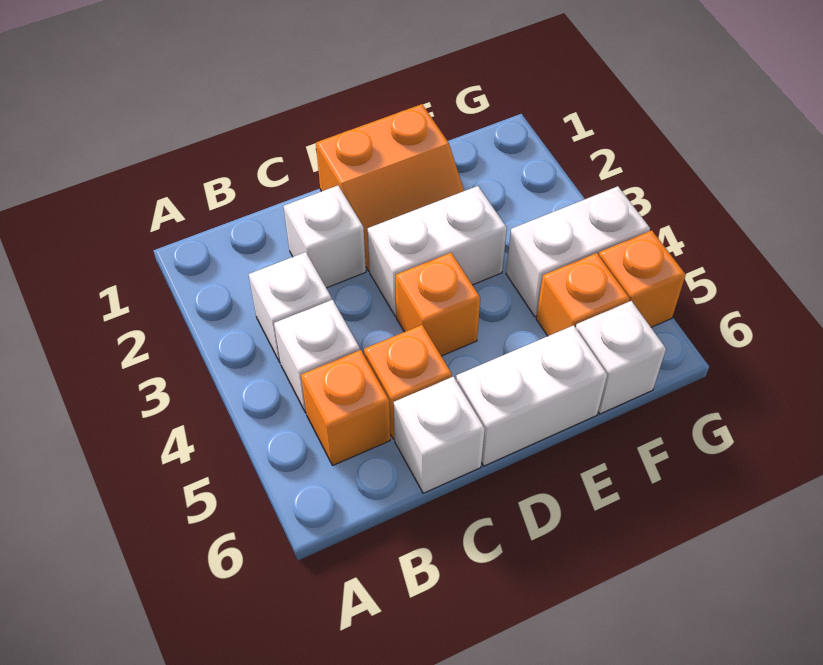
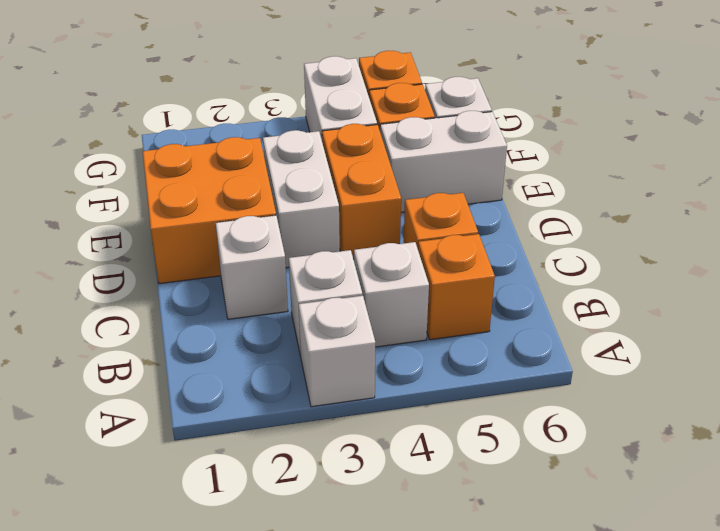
white brick C6 level 1 -> white brick A3 level 1
orange slope D1:E2 level 1 top 1 -> orange brick D1:E2 level 1
orange brick D4 level 1 -> orange brick D4:E4 level 1
white brick D6:E6 level 1 -> white brick E5:E6 level 1

